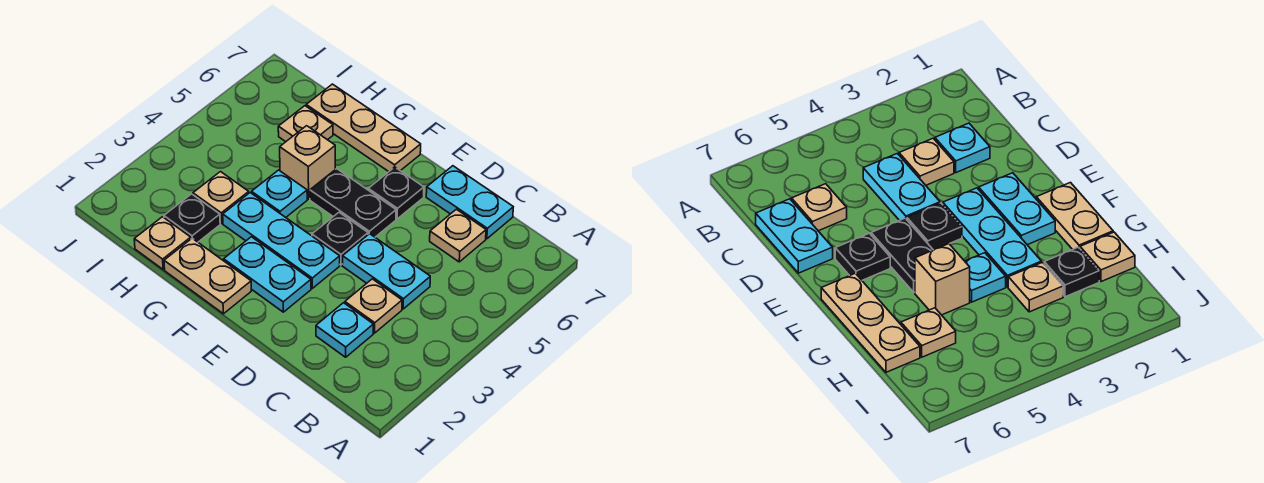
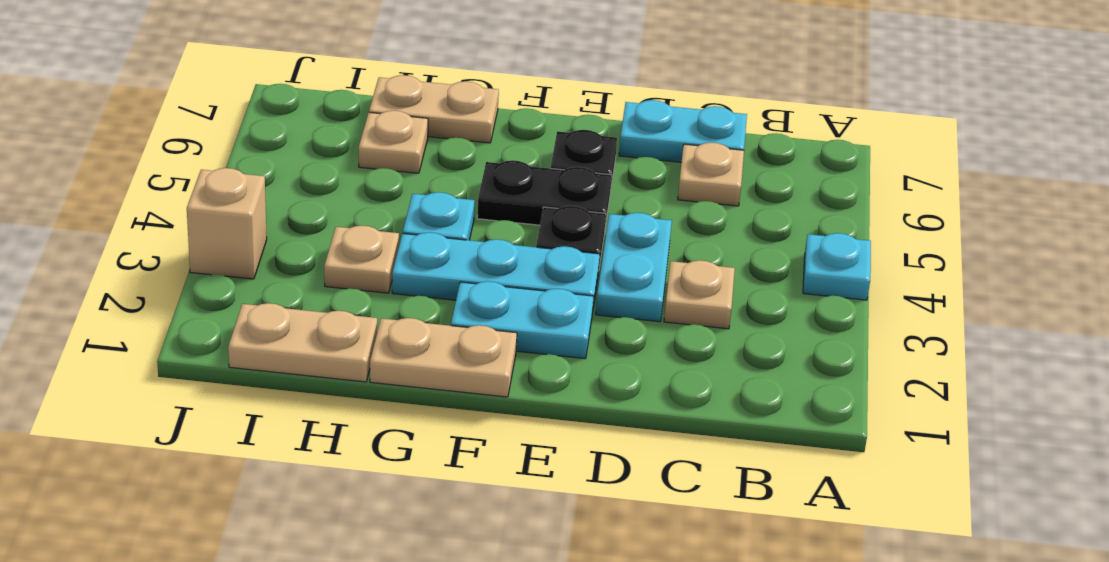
cyan plate C2 level 1 -> cyan plate A4 level 1
cyan plate C4:D4 level 1 -> cyan plate D3:D4 level 1
tan plate F7:H7 level 1 -> tan plate G7:H7 level 1
tan brick G5 level 1 -> tan brick J3 level 1
tan plate H1 level 1 -> tan plate H1:I1 level 1
black plate H2 level 1 -> none

